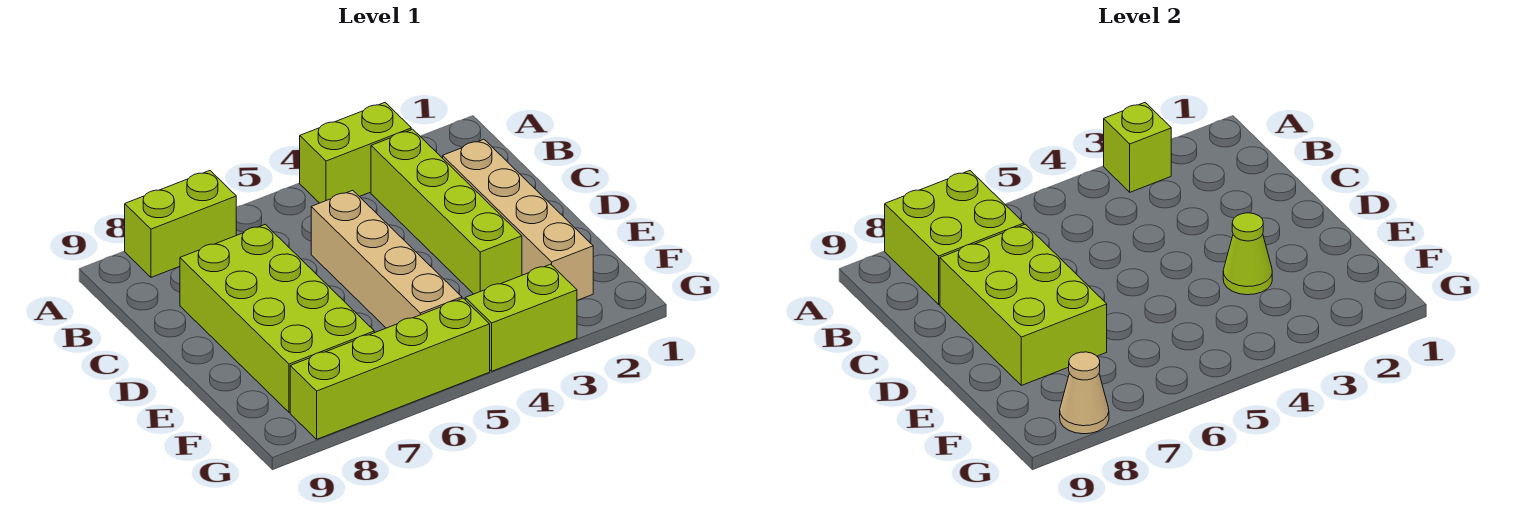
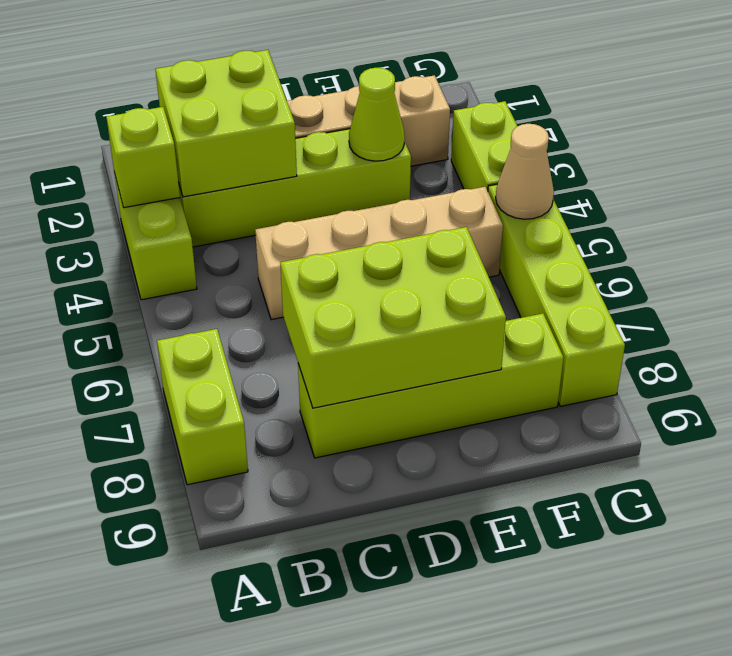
lime brick A7:B8 level 2 -> lime brick B2:C3 level 2
lime brick C7:F8 level 1 -> lime brick C8:F8 level 1
tan cone G8 level 2 -> tan cone G5 level 2

